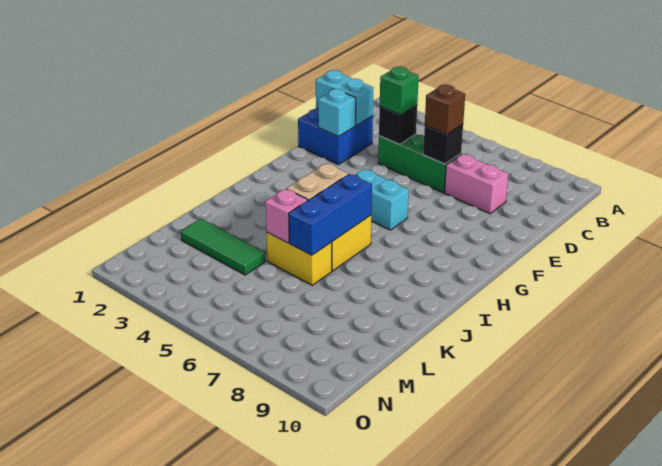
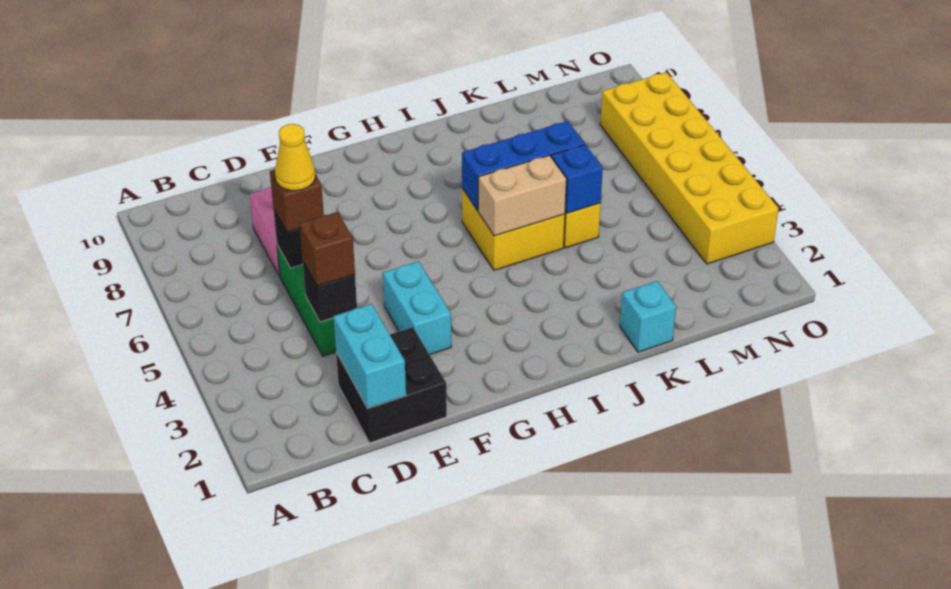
blue brick D1:E2 level 1 -> black brick D1:E2 level 1
green brick D4 level 3 -> brown brick D4 level 3
none -> yellow cone D6 level 4
cyan brick E2 level 2 -> cyan brick K1 level 1
cyan brick G5:G6 level 1 -> cyan brick F3:F4 level 1
pink brick K5 level 2 -> blue brick K5 level 2
green tile L2:L4 level 1 -> none
none -> yellow brick N3:O8 level 1

